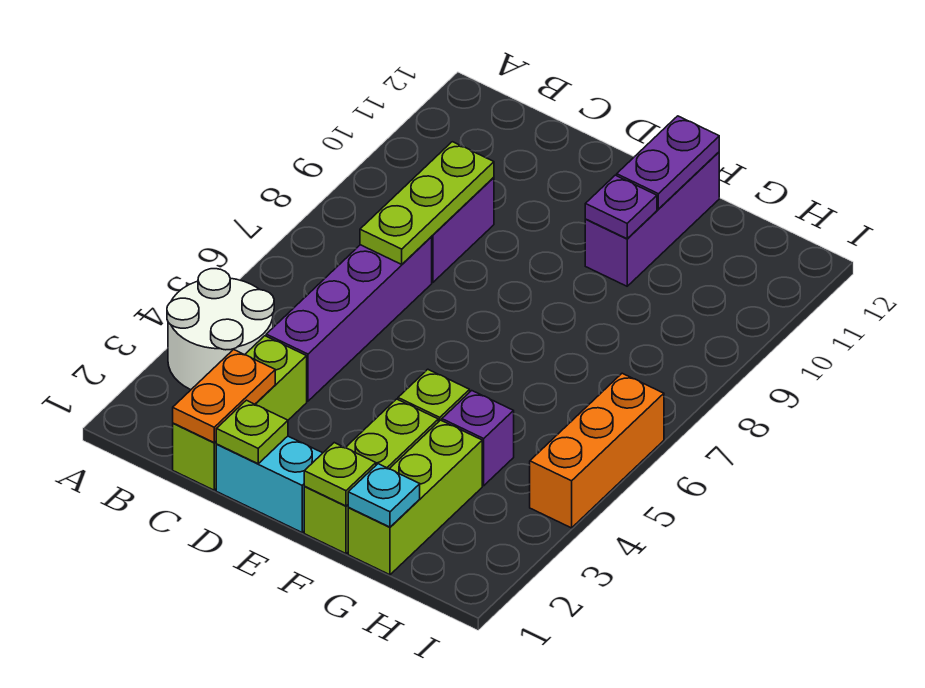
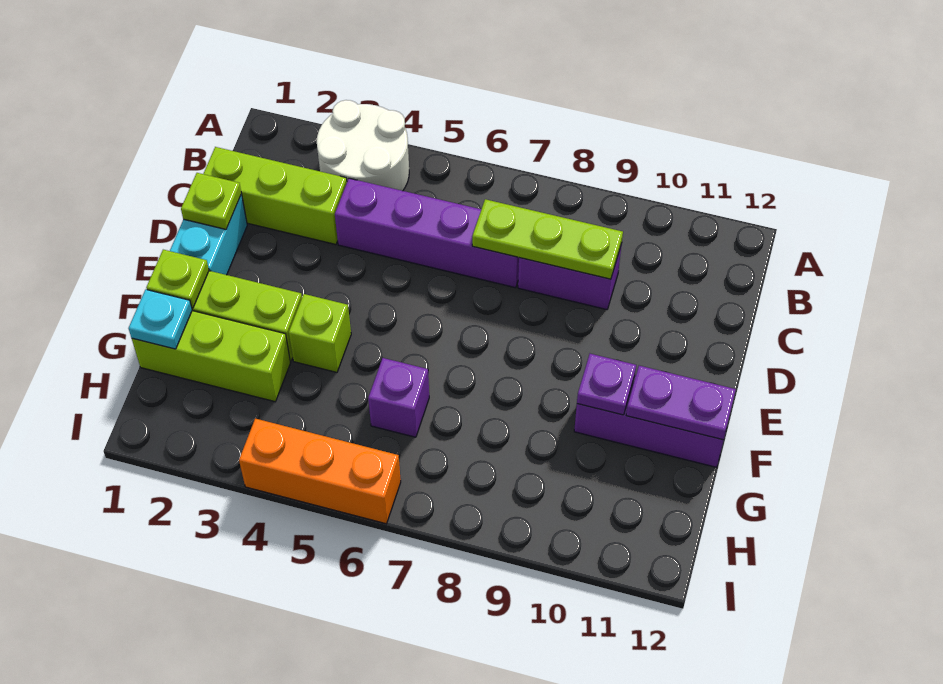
orange plate C1:C2 level 2 -> none
purple brick G4 level 1 -> purple brick G6 level 1

